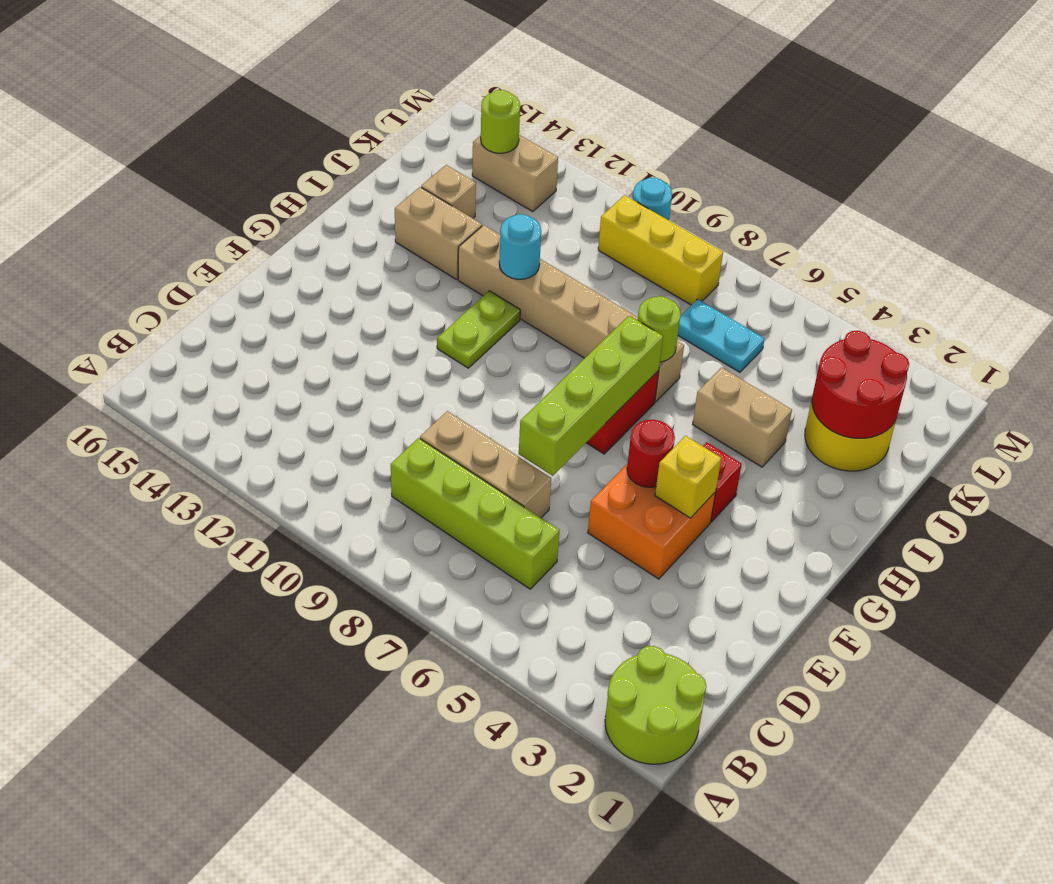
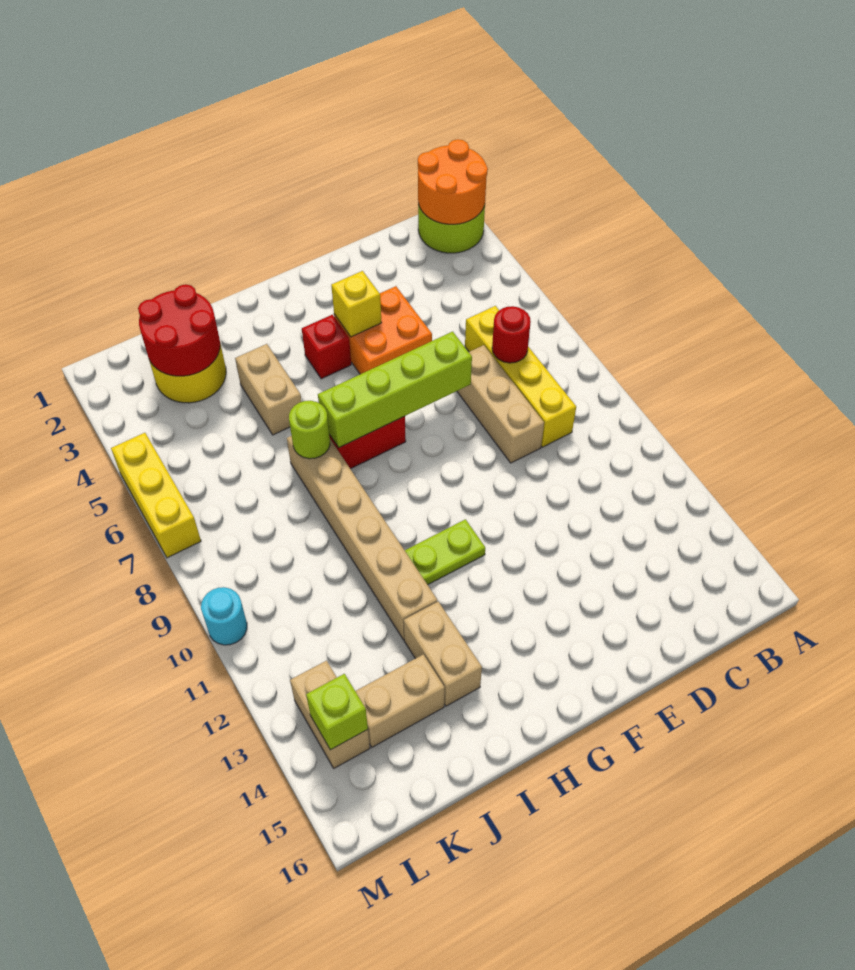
none -> orange round brick A1:B2 level 2
lime brick C6:C9 level 1 -> yellow brick C6:C9 level 1
red round brick F5 level 2 -> red round brick C7 level 2
cyan round brick I11 level 2 -> none
tan brick J14 level 1 -> tan brick J14:K14 level 1
cyan plate K6:K7 level 1 -> none
yellow brick L8:L10 level 1 -> yellow brick M5:M7 level 1
lime round brick L14 level 2 -> lime brick L14 level 2

